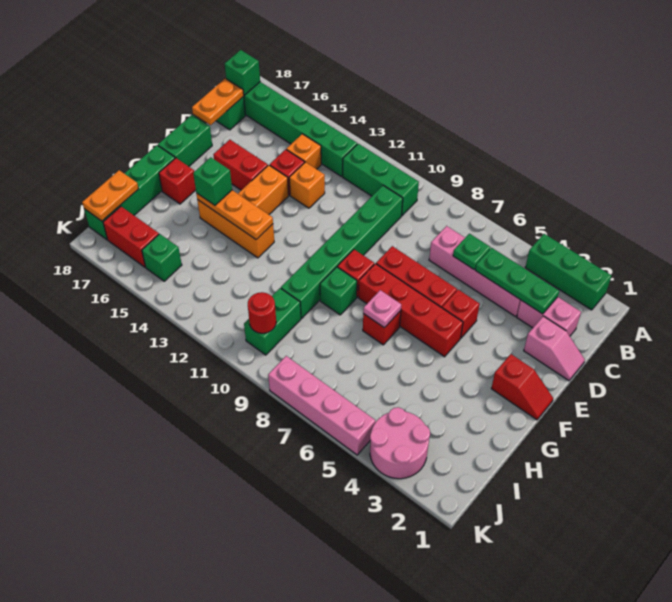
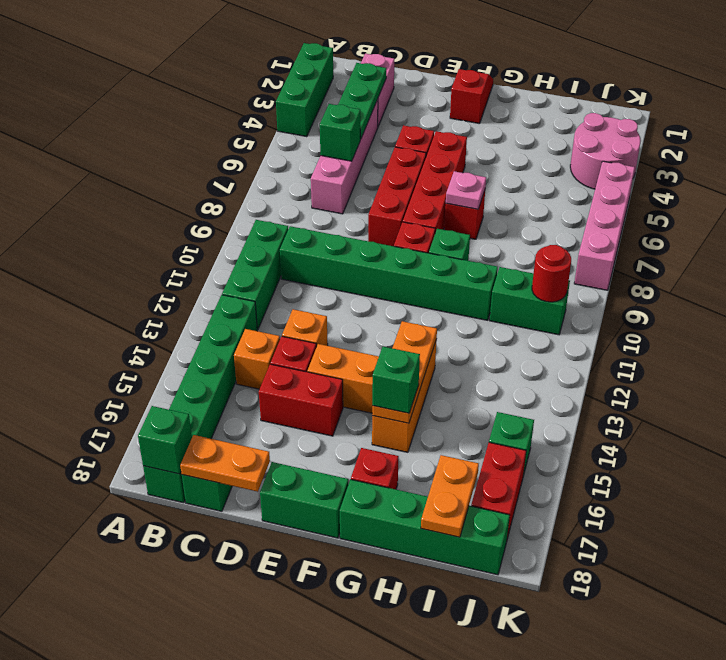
green plate C6 level 2 -> green brick C6 level 2
pink slope D1:D2 level 1 top 2 -> none
red brick E15:E16 level 1 -> red brick D15:E15 level 1
orange plate I18:J18 level 2 -> orange plate I17:I18 level 2

